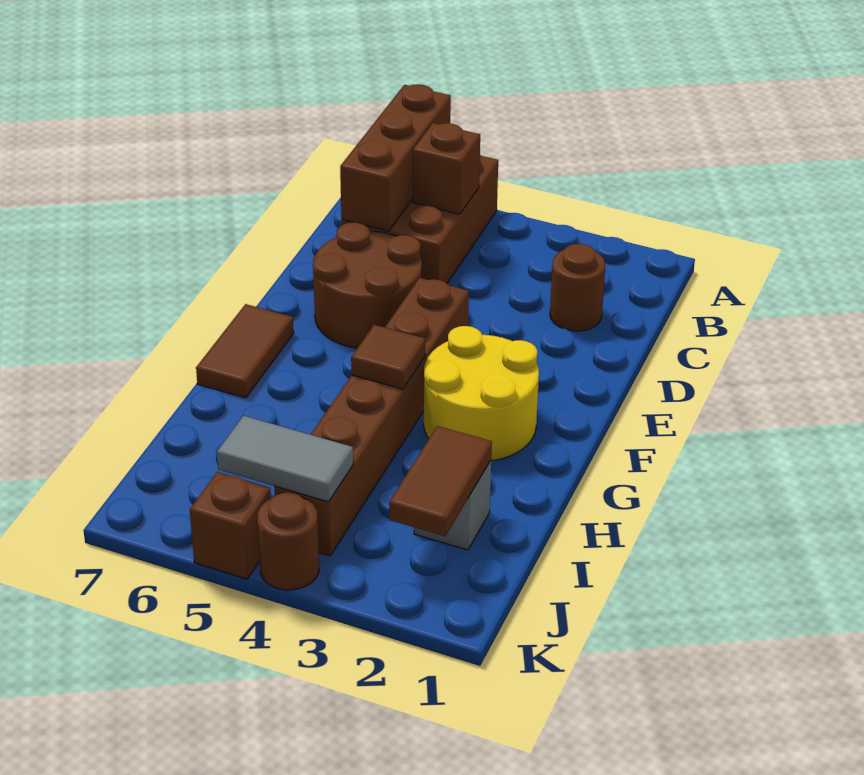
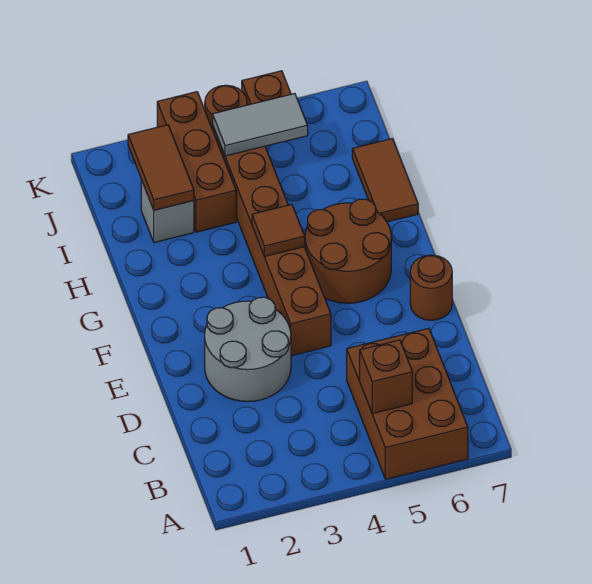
brown brick A6:C6 level 2 -> brown brick I3:K3 level 1
brown round brick C2 level 1 -> brown round brick E7 level 1
none -> grey round brick D2:E3 level 1
brown round brick D5:E6 level 1 -> brown round brick F5:G6 level 1
yellow round brick F2:G3 level 1 -> none
brown tile F7:G7 level 1 -> brown tile H7:I7 level 1

